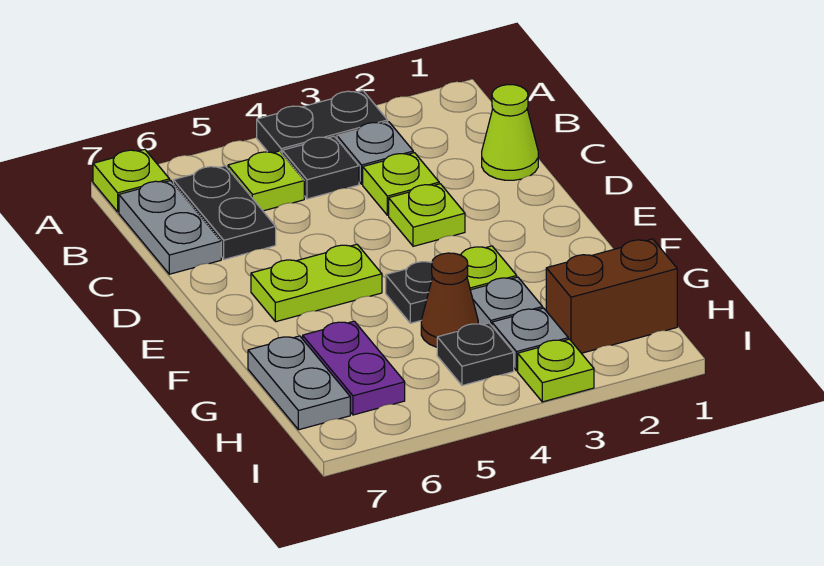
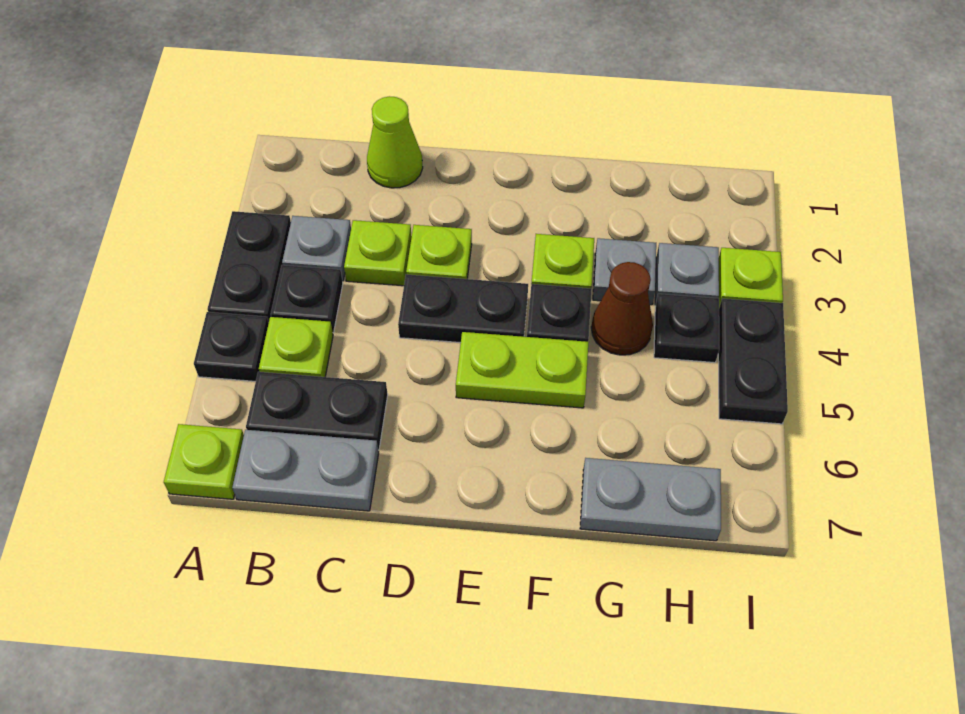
none -> black plate A5 level 1
none -> black plate D4:E4 level 1
lime plate E5:E6 level 1 -> lime plate E5:F5 level 1
purple plate G6:H6 level 1 -> none
brown brick H1:H2 level 1 -> none
none -> black plate I4:I5 level 1

